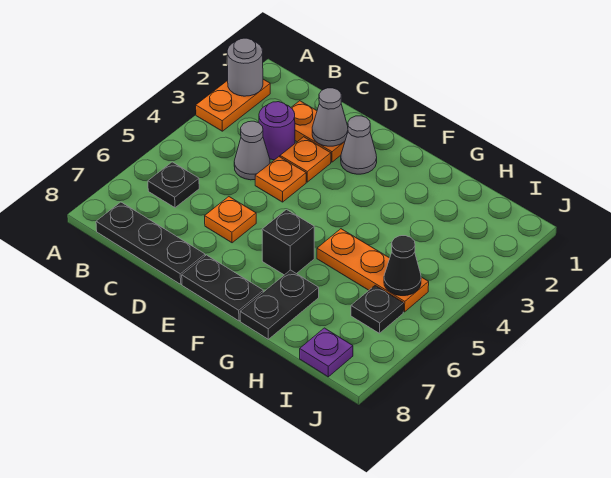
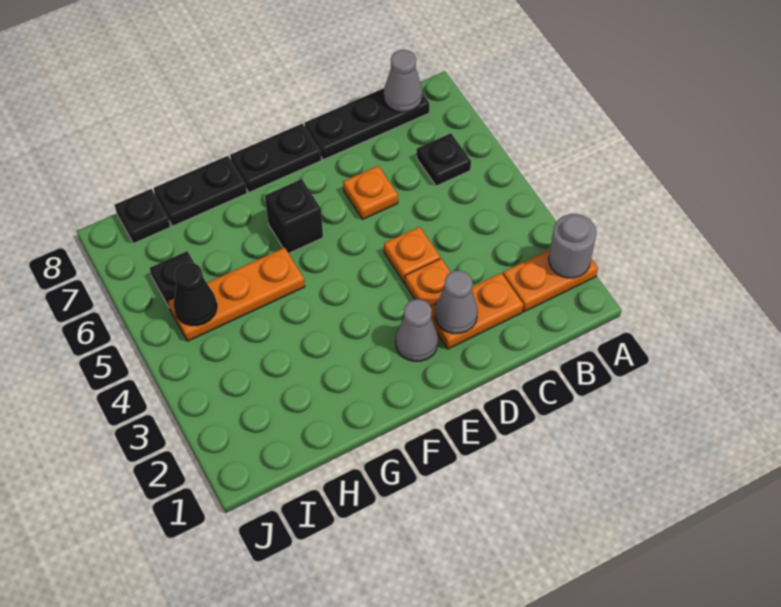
orange plate A2:A3 level 1 -> orange plate A2:B2 level 1
purple round brick C3 level 1 -> none
grey cone C4 level 1 -> grey cone B8 level 2
black plate G7:G8 level 1 -> black plate G8:H8 level 1
purple plate I8 level 1 -> black plate I8 level 1

